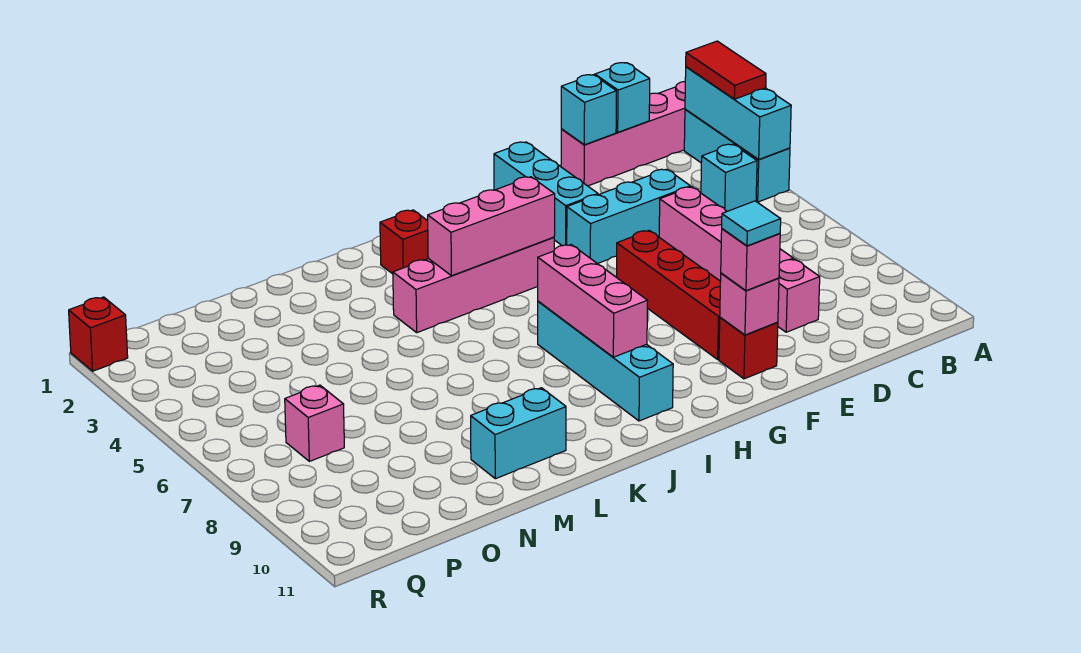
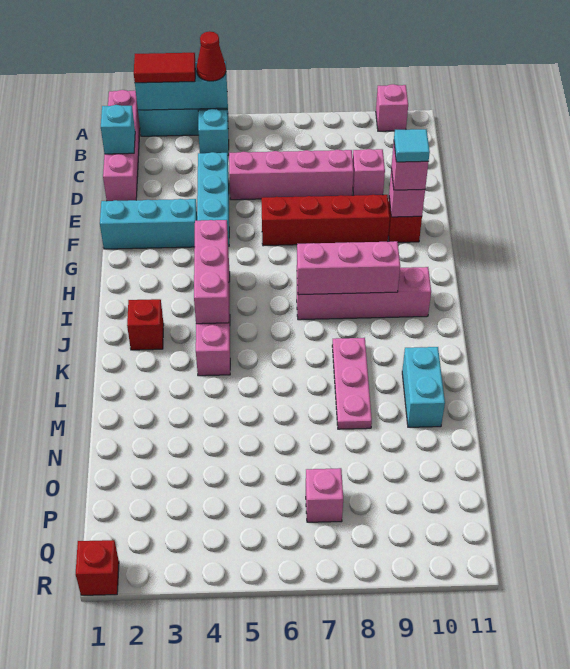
none -> red cone A4 level 3
none -> pink brick A10 level 1
cyan brick D1 level 2 -> none
cyan brick I7:I10 level 1 -> pink brick I7:I10 level 1
none -> pink plate K8:M8 level 1

